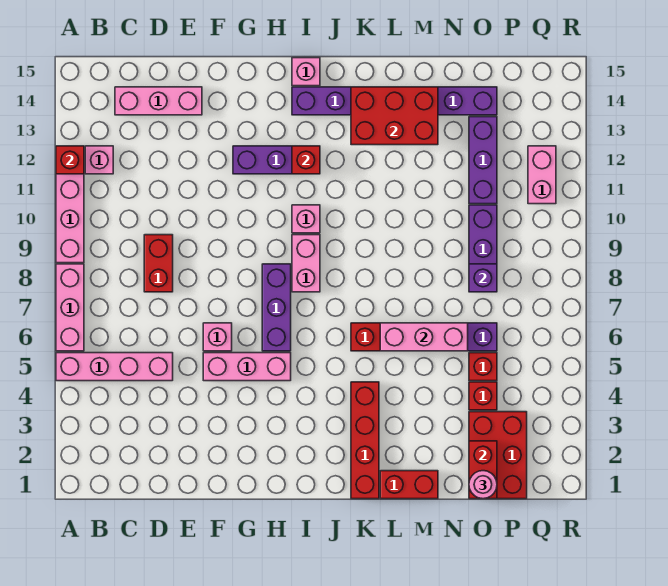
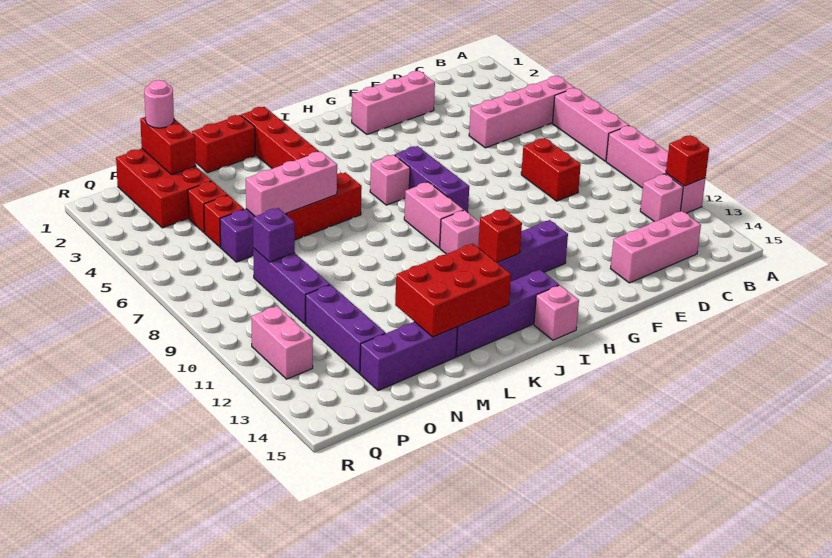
pink brick F5:H5 level 1 -> pink brick E2:G2 level 1
pink brick F6 level 1 -> pink brick I6 level 1

